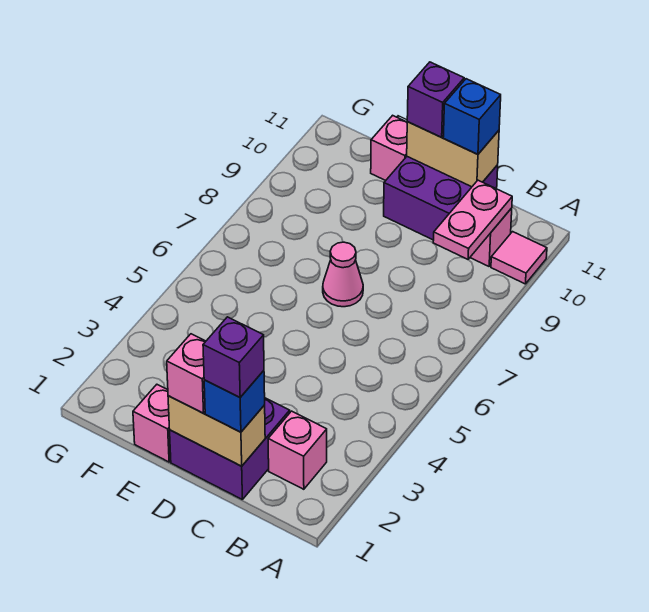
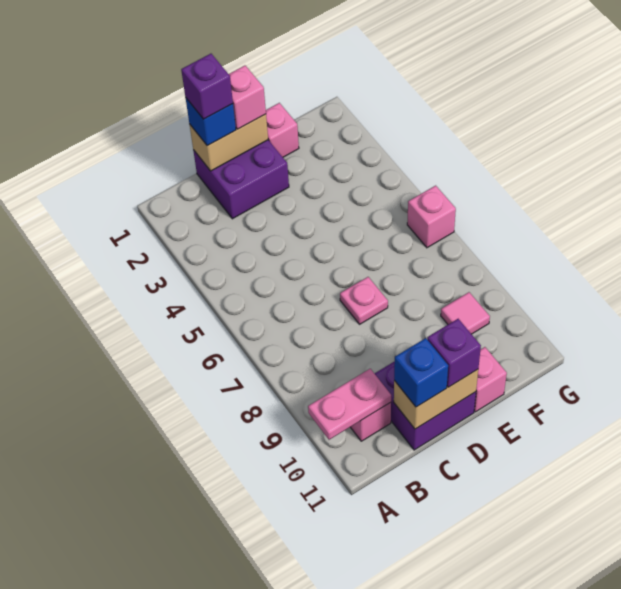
pink tile A10 level 1 -> pink tile F9 level 1
pink brick B2 level 1 -> pink brick G6 level 1
pink plate B9:B10 level 2 -> pink plate A10:B10 level 2
pink cone D7 level 1 -> pink plate D7 level 1

